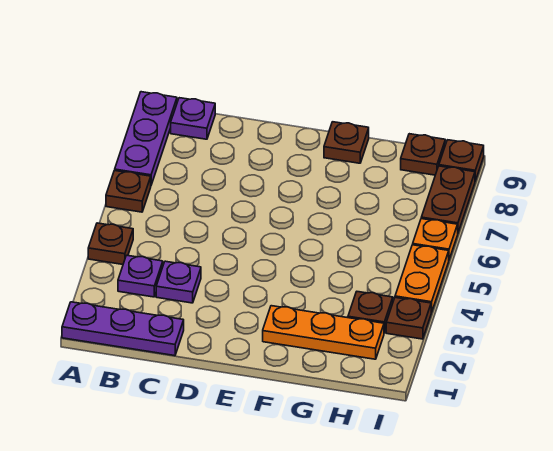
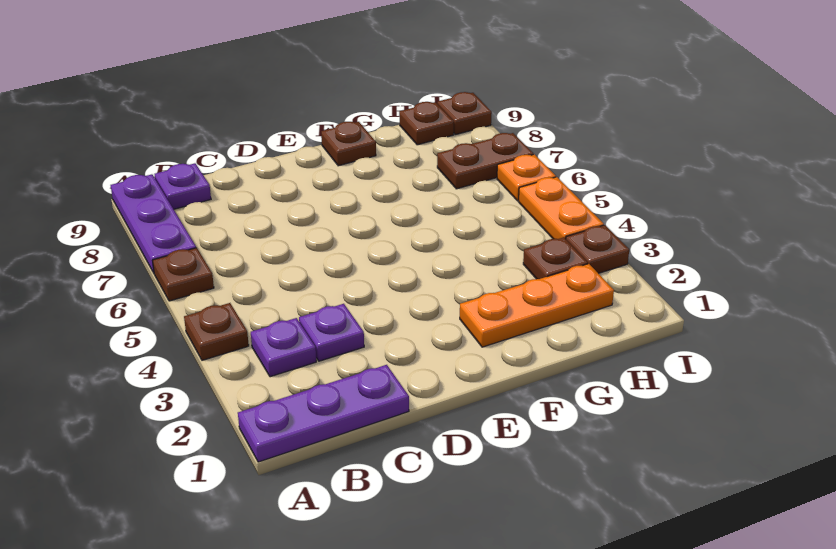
brown plate I7:I8 level 1 -> brown plate H7:I7 level 1

